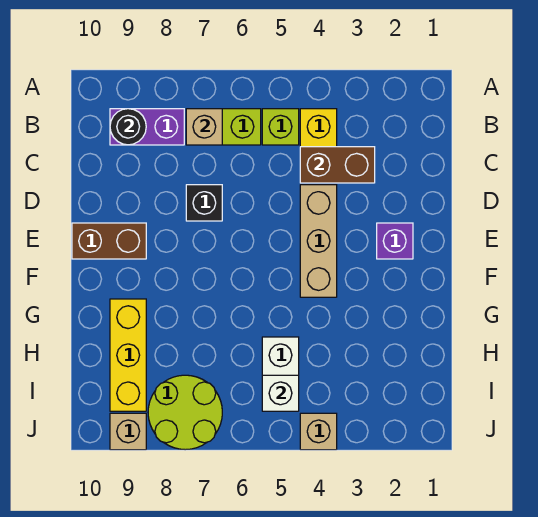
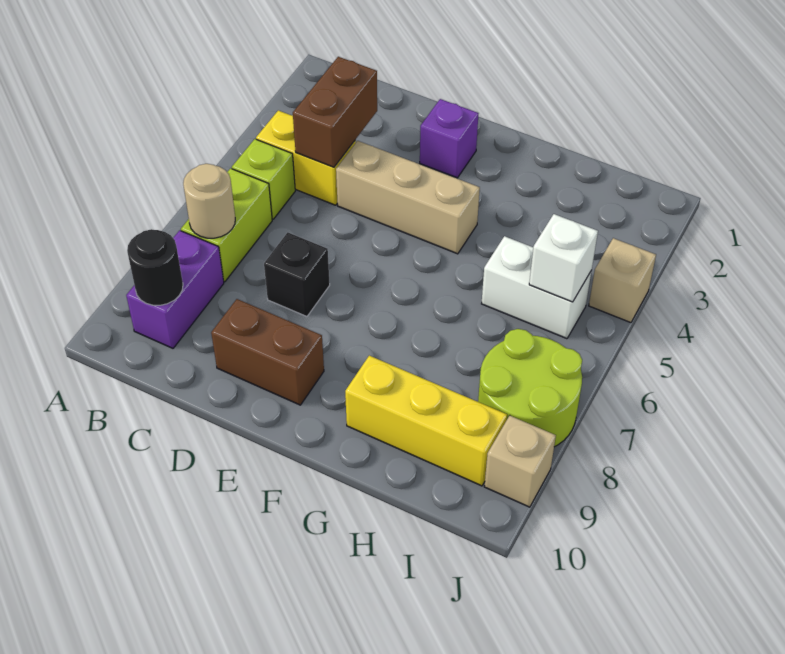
tan brick B7 level 2 -> tan round brick B7 level 2
brown brick E9:E10 level 1 -> brown brick D9:E9 level 1

